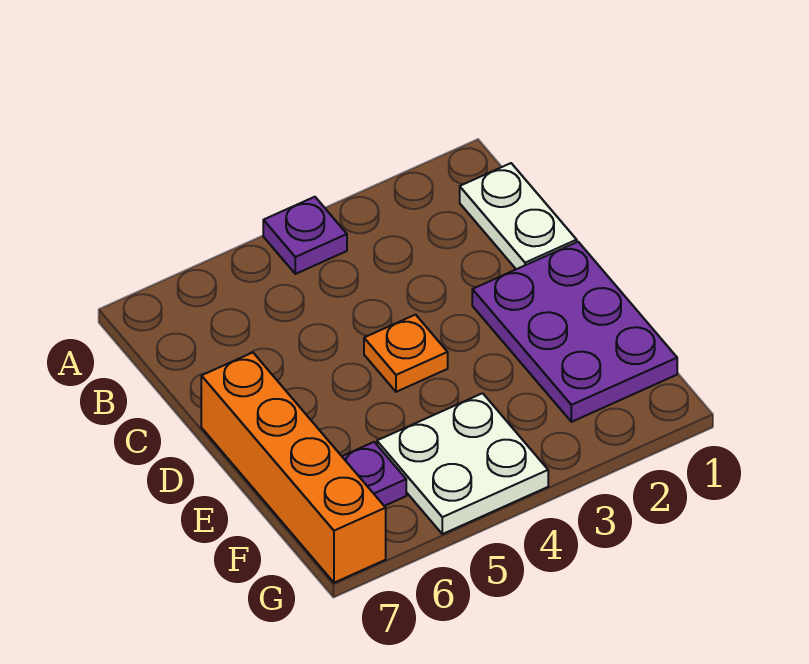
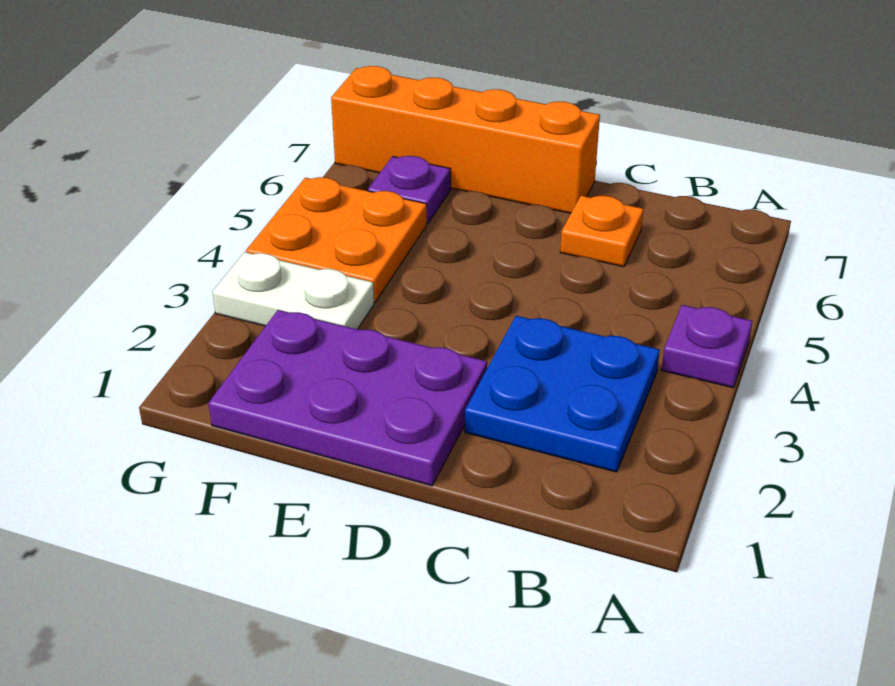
white plate B1:C1 level 1 -> white plate F3:G3 level 1
none -> blue plate B2:C3 level 1
orange plate D4 level 1 -> orange plate C6 level 1
white plate F4:G5 level 1 -> orange plate F4:G5 level 1

